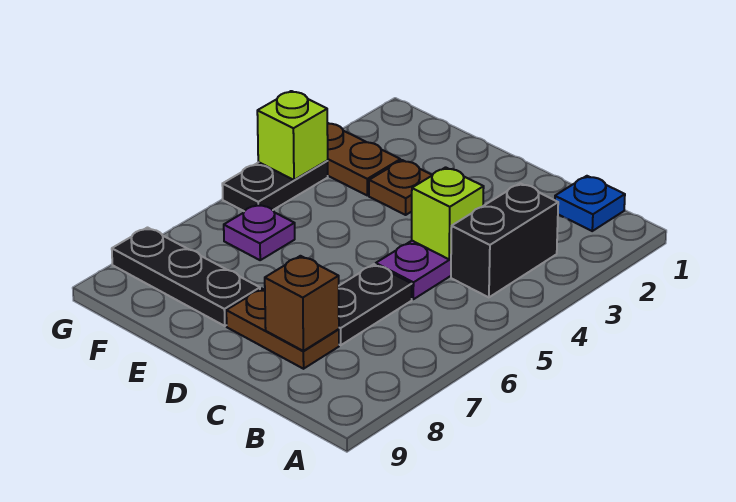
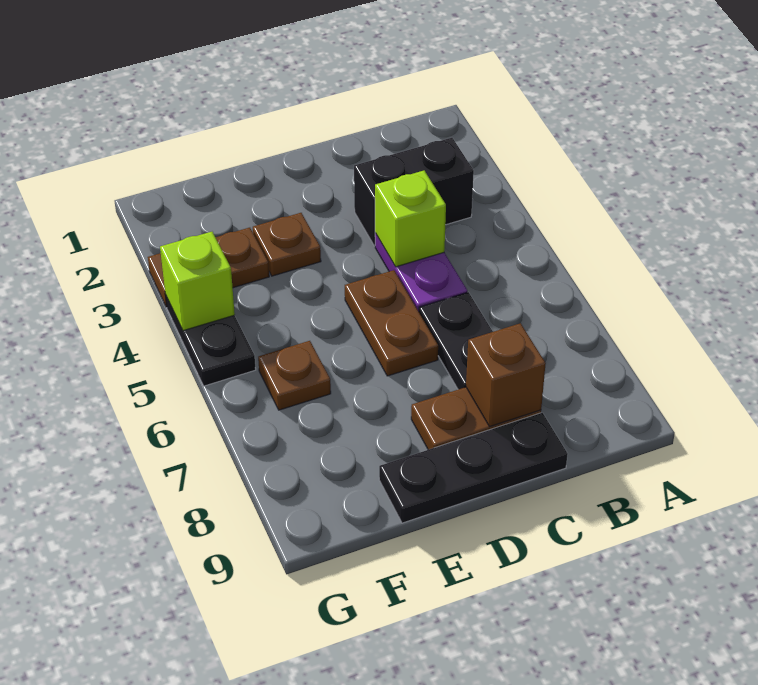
blue plate B1 level 1 -> none
black brick B3:B4 level 1 -> black brick B3:C3 level 1
none -> brown plate D5:D6 level 1
black plate E8:G8 level 1 -> black plate C9:E9 level 1
purple plate F6 level 1 -> brown plate F6 level 1

